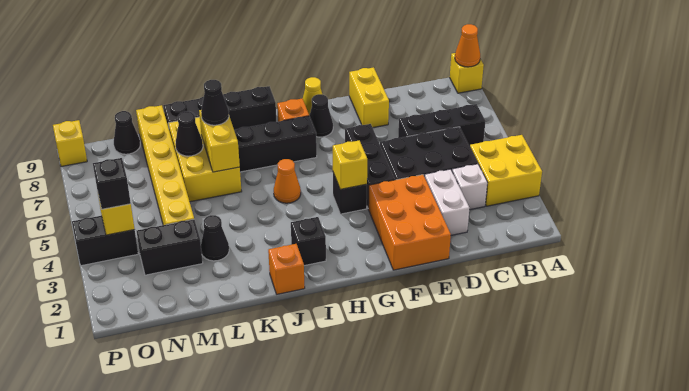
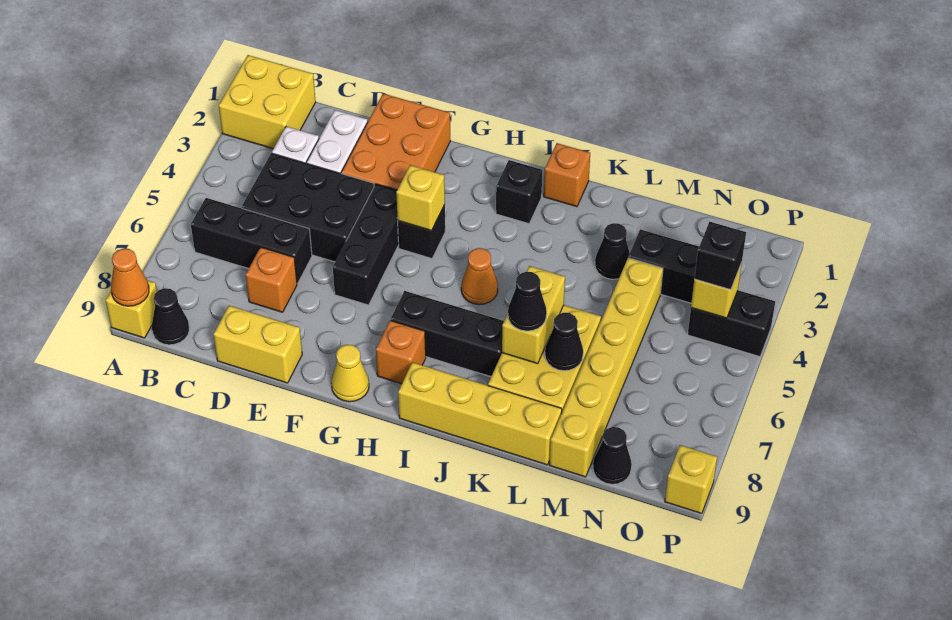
yellow brick A3:B4 level 1 -> yellow brick A1:B2 level 1
none -> orange brick D7 level 1
yellow brick E8:E9 level 1 -> yellow brick D9:E9 level 1
black cone G8 level 1 -> black cone B9 level 1
black brick I9:L9 level 1 -> yellow brick I9:L9 level 1

